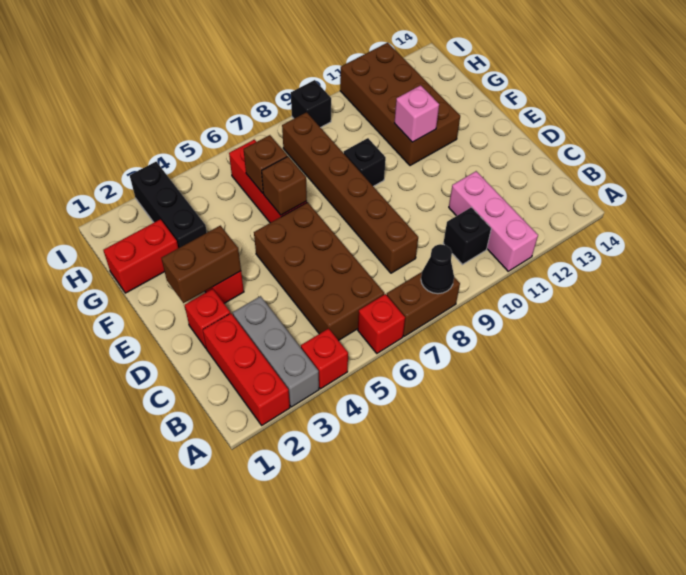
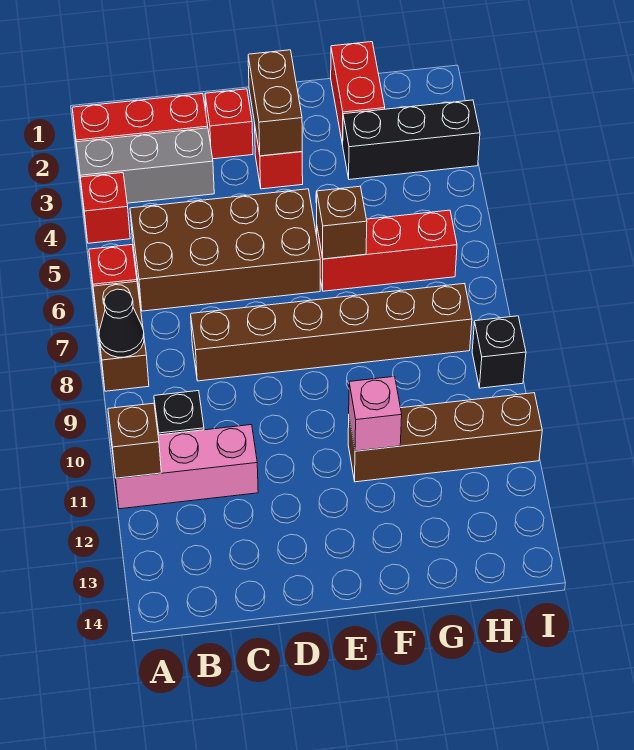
black brick F9 level 1 -> none
brown brick F11:I12 level 1 -> brown brick F11:I11 level 1
brown brick G6 level 2 -> brown brick A11 level 2

